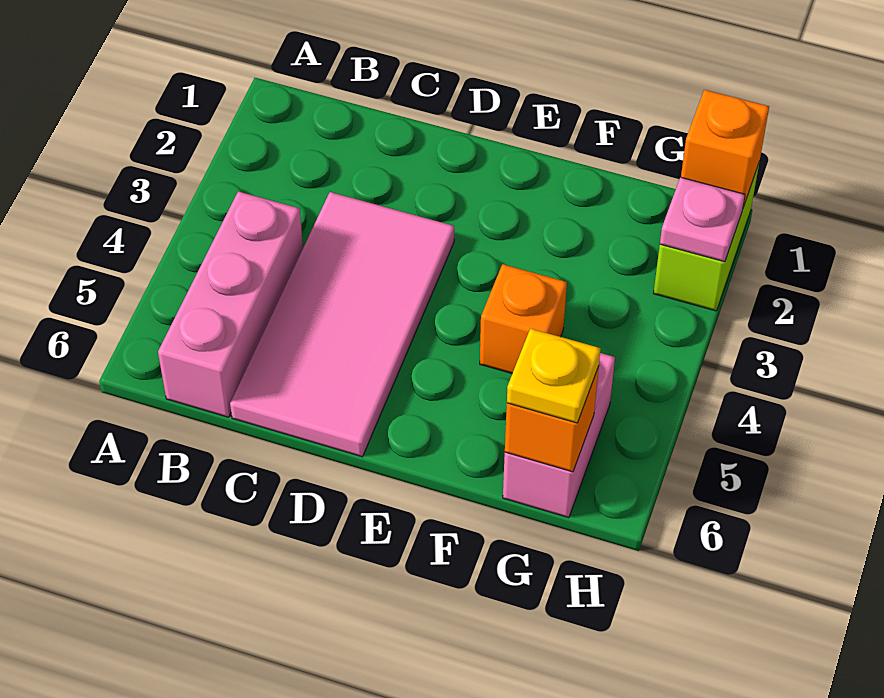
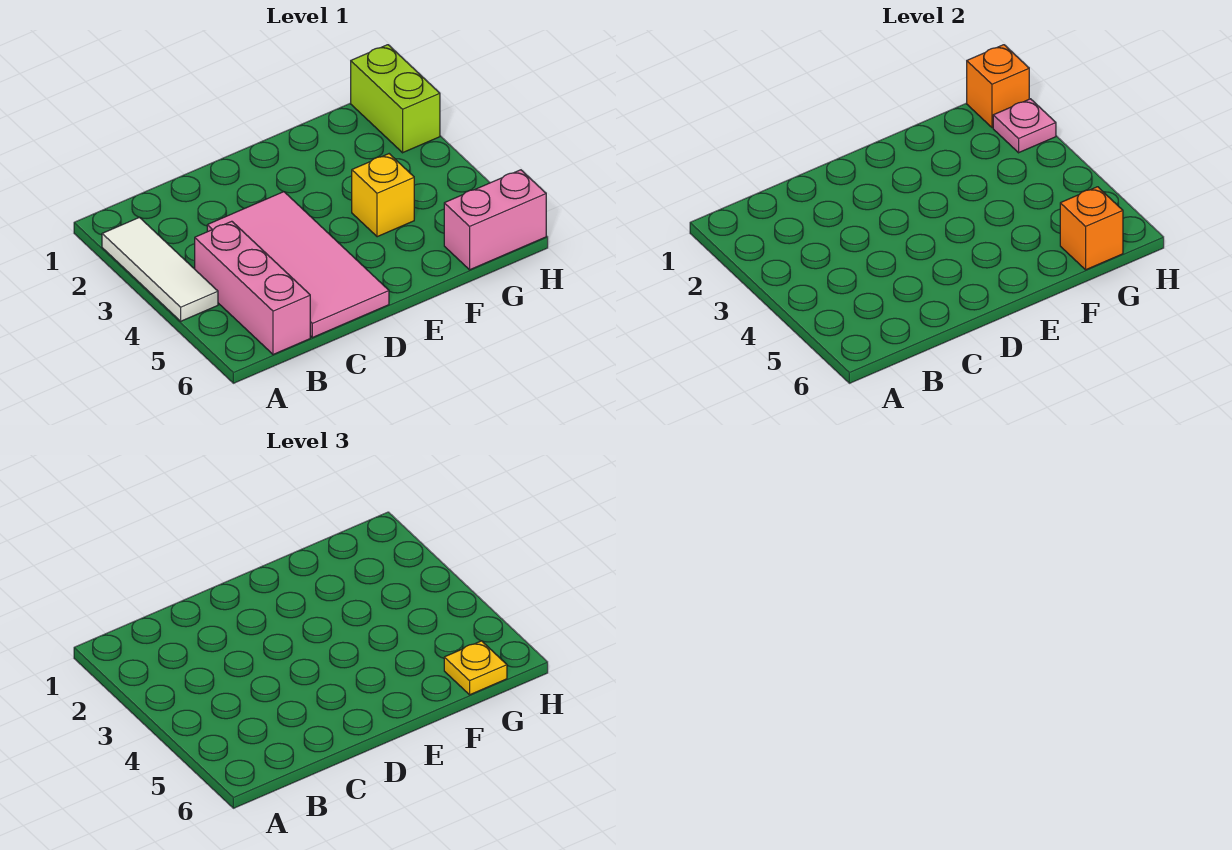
none -> white tile A2:A4 level 1
orange brick F4 level 1 -> yellow brick F4 level 1
pink brick G5:G6 level 1 -> pink brick G6:H6 level 1

